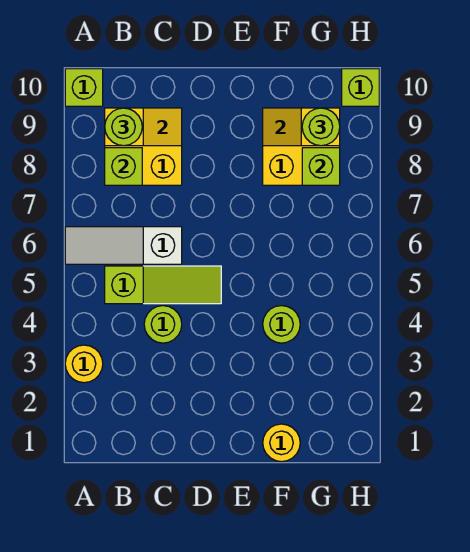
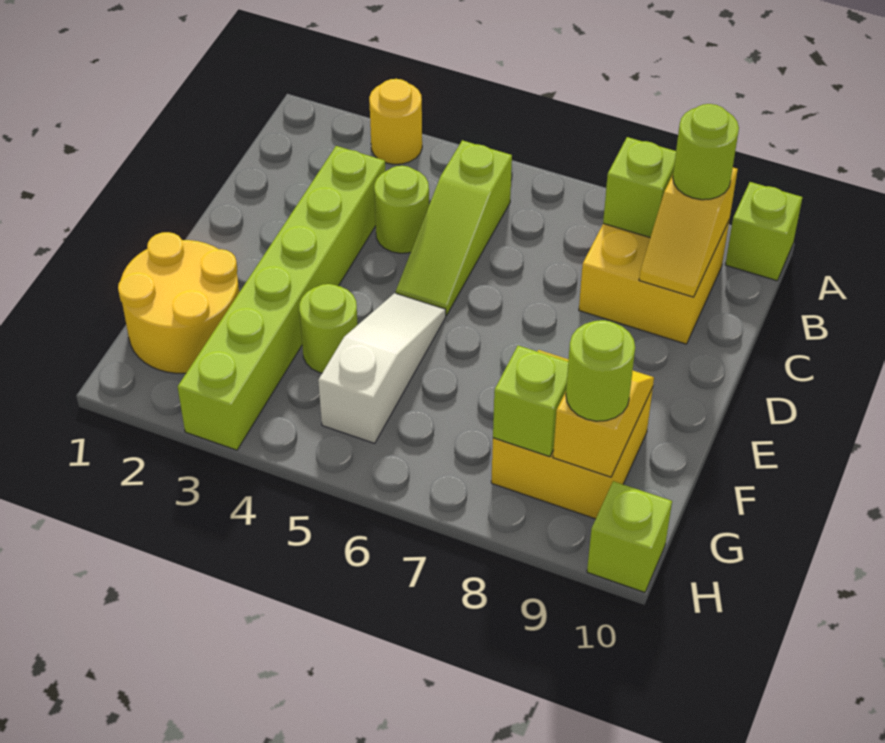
white slope A6:C6 level 1 top C -> white slope E5:G5 level 1 top G
none -> lime brick C3:H3 level 1
yellow round brick F1 level 1 -> yellow round brick F1:G2 level 1

